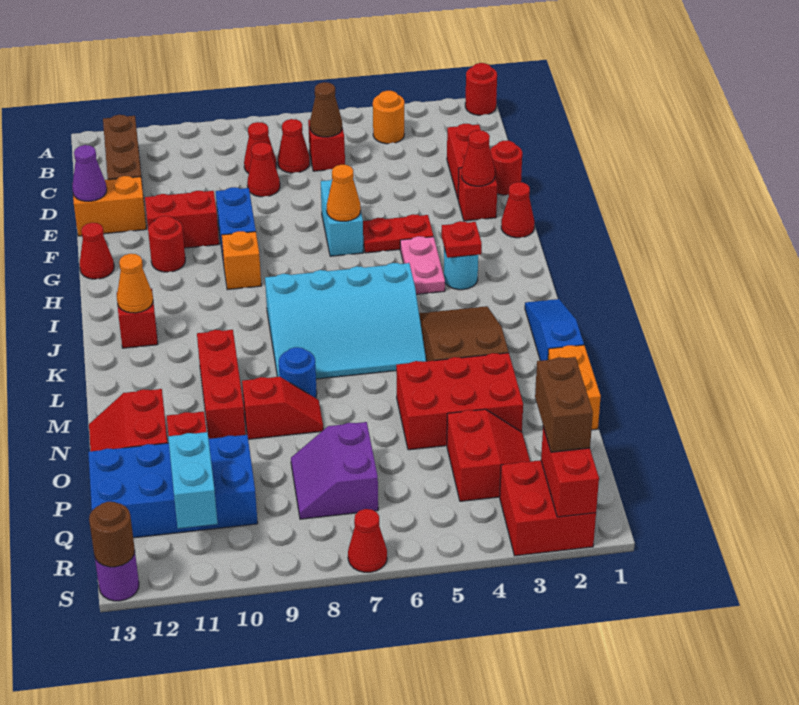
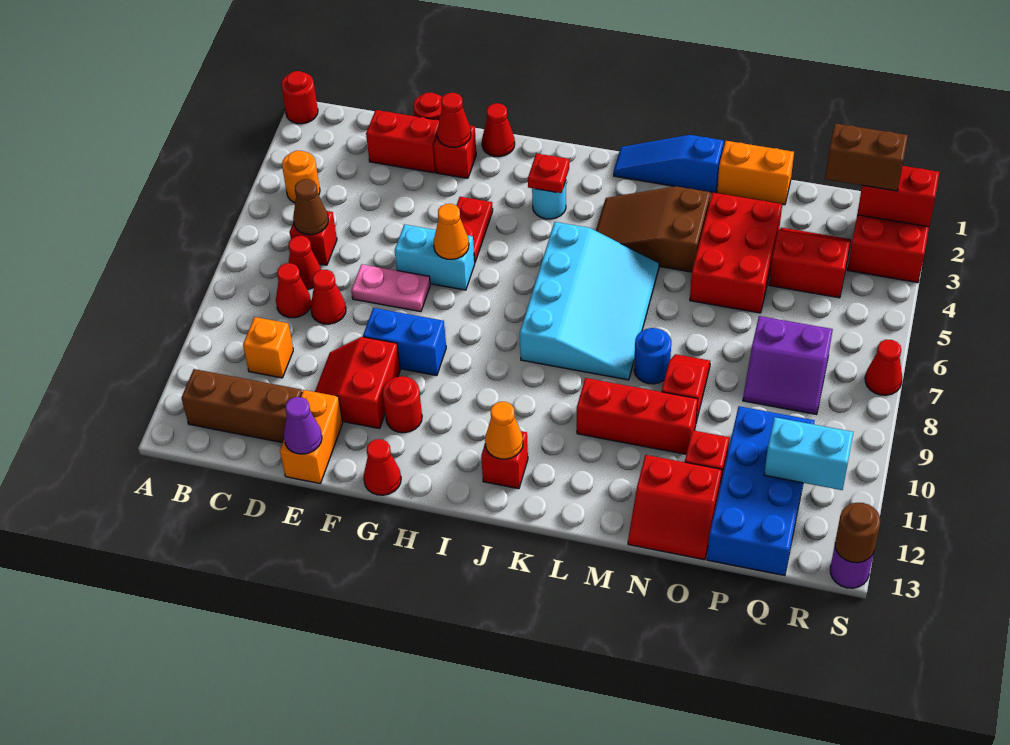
pink plate H4:I4 level 1 -> pink plate E7:F7 level 1
orange brick H9 level 1 -> orange brick C10 level 1

